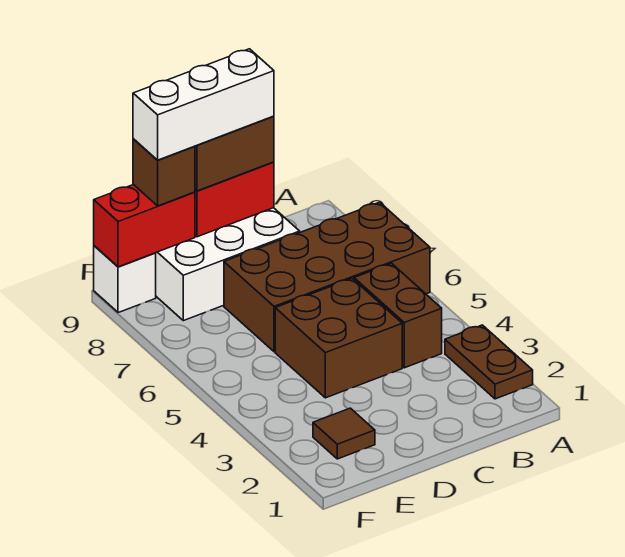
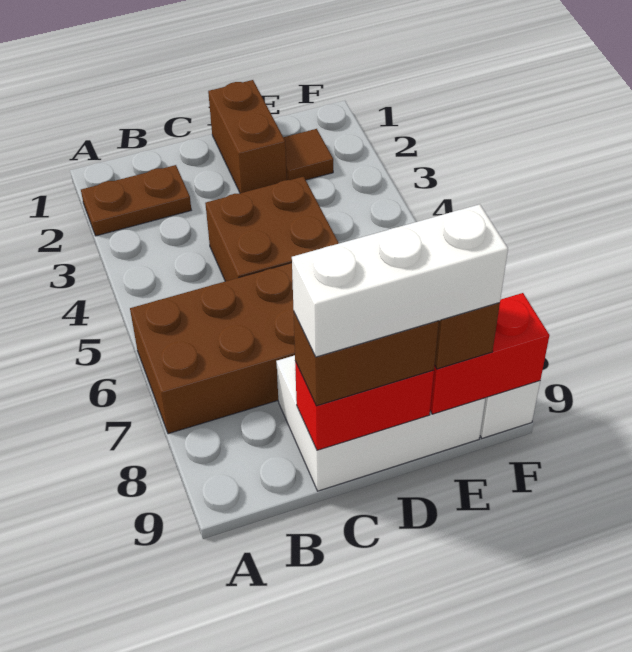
brown plate A2:A3 level 1 -> brown plate A2:B2 level 1
brown brick B4:B5 level 1 -> brown brick D1:D2 level 1

